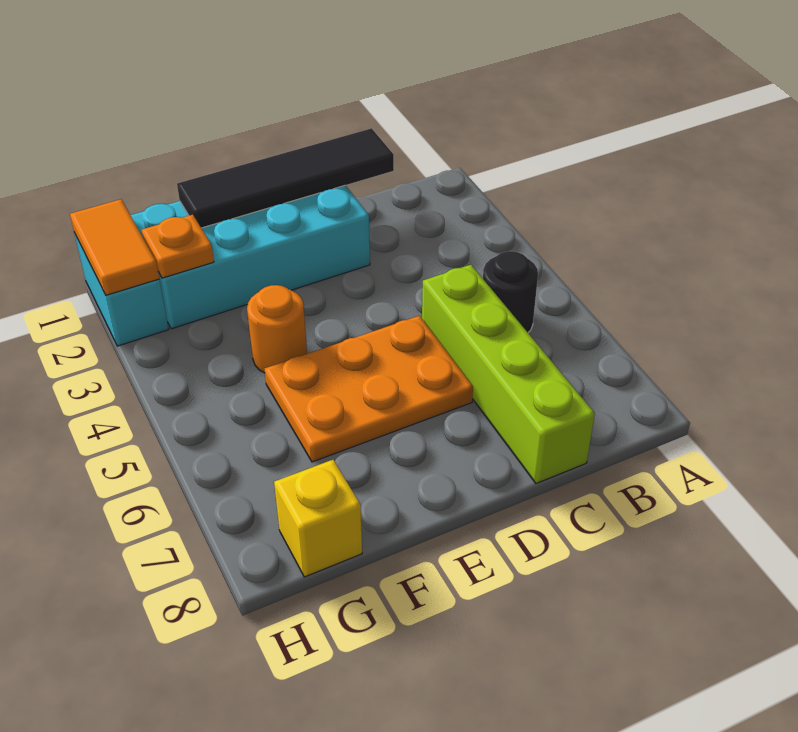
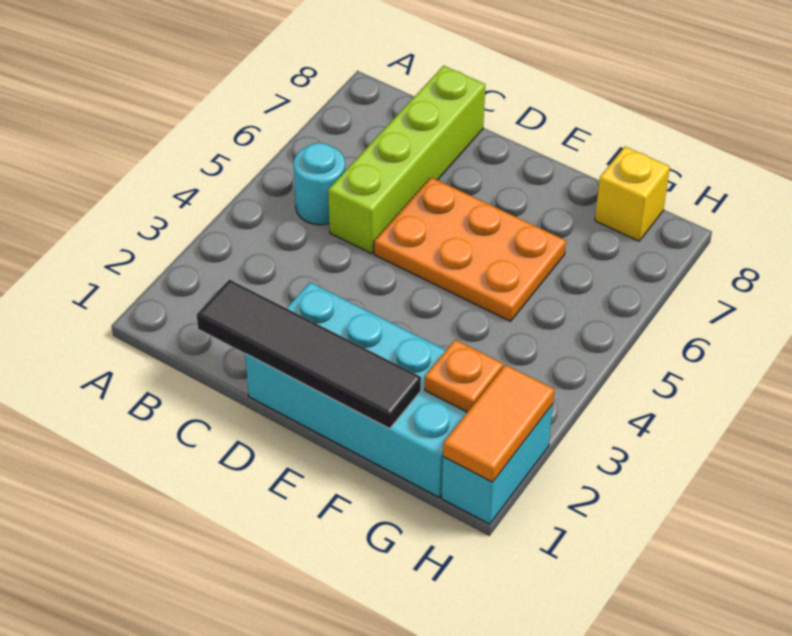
black round brick B5 level 1 -> cyan round brick B5 level 1
orange round brick F4 level 1 -> none

